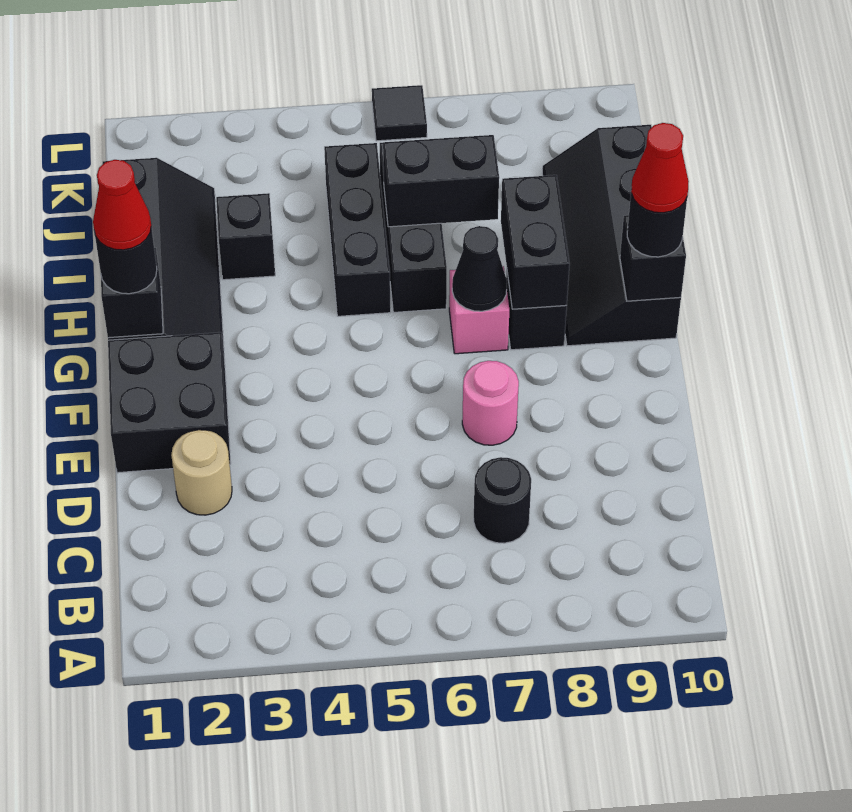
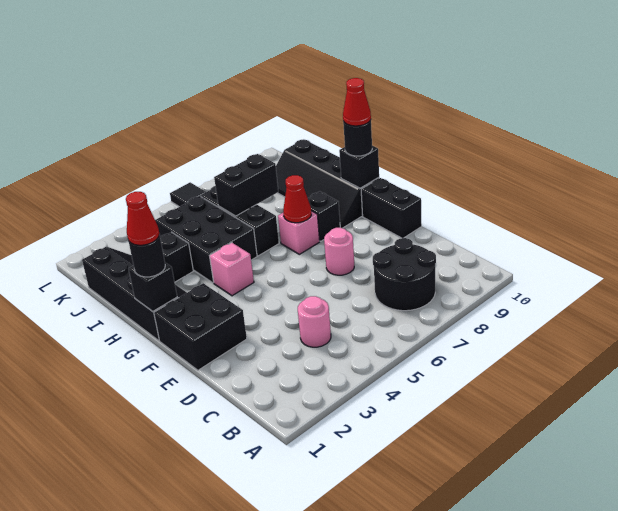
none -> pink round brick C4 level 1
black round brick C7 level 1 -> black round brick B7:C8 level 1
tan round brick D2 level 1 -> none
none -> pink brick G4 level 1
black cone G7 level 2 -> red cone G7 level 2
black brick G8:H8 level 2 -> black brick E10:F10 level 1
black brick H5:J5 level 1 -> black brick H4:J5 level 1

